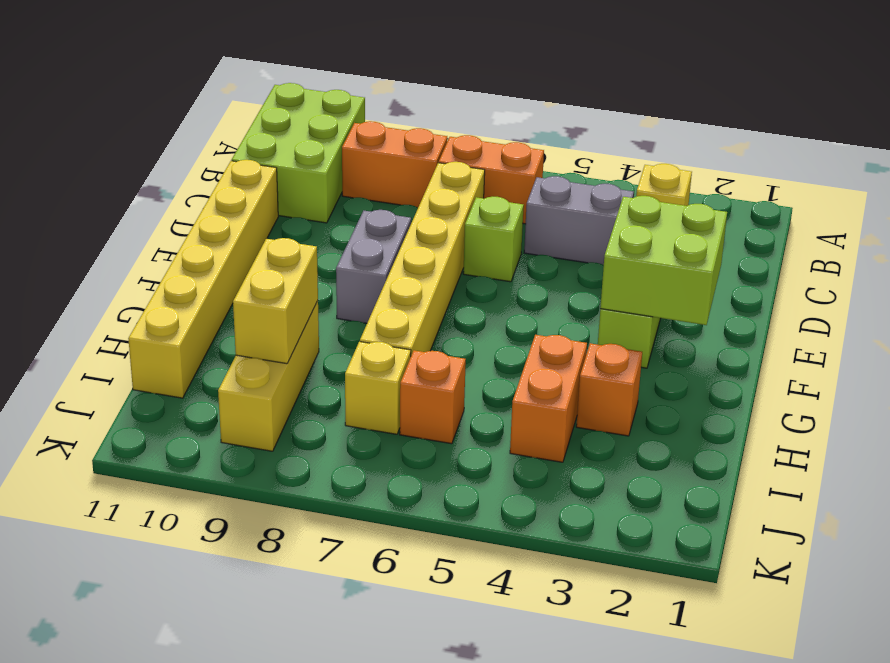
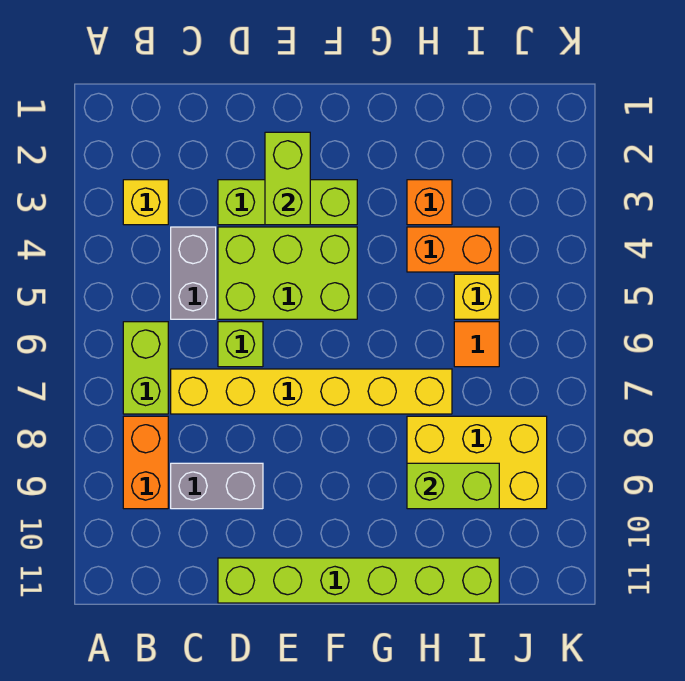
lime brick A10:C11 level 1 -> lime brick D4:F5 level 1
orange brick B6:B7 level 1 -> lime brick B6:B7 level 1
yellow brick D11:I11 level 1 -> lime brick D11:I11 level 1
lime brick E2:F3 level 2 -> lime brick E2:E3 level 2
grey brick E8:F8 level 1 -> grey brick C9:D9 level 1
yellow brick H9:J9 level 1 -> yellow brick H8:J9 level 1
yellow brick H9:I9 level 2 -> lime brick H9:I9 level 2
orange brick I6 level 1 -> orange tile I6 level 1
yellow brick I7 level 1 -> yellow brick I5 level 1

